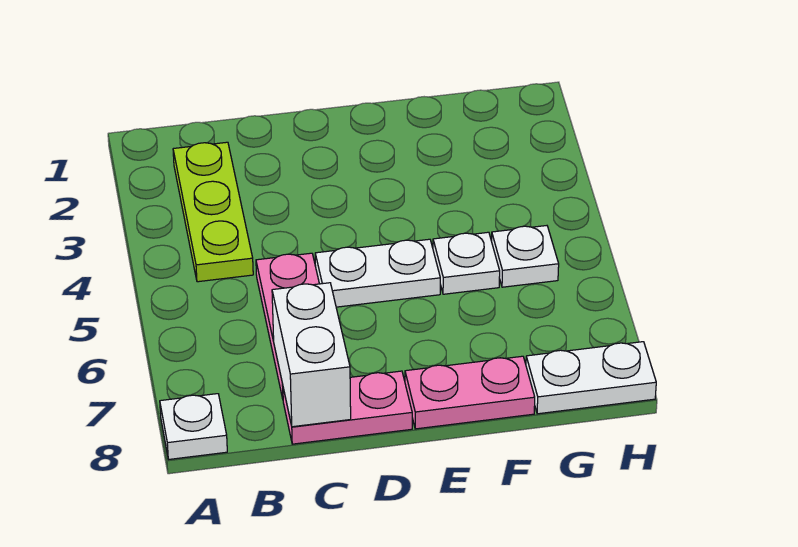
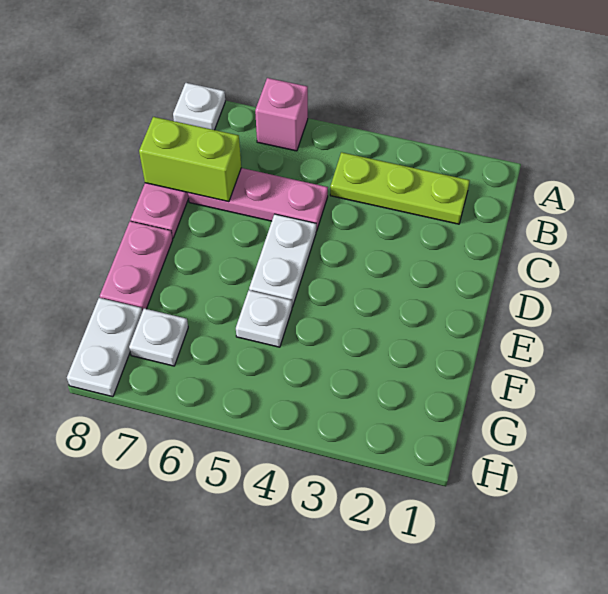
none -> pink brick A6 level 1
white brick C7:C8 level 2 -> lime brick C7:C8 level 2
white plate G5 level 1 -> white plate G7 level 1

